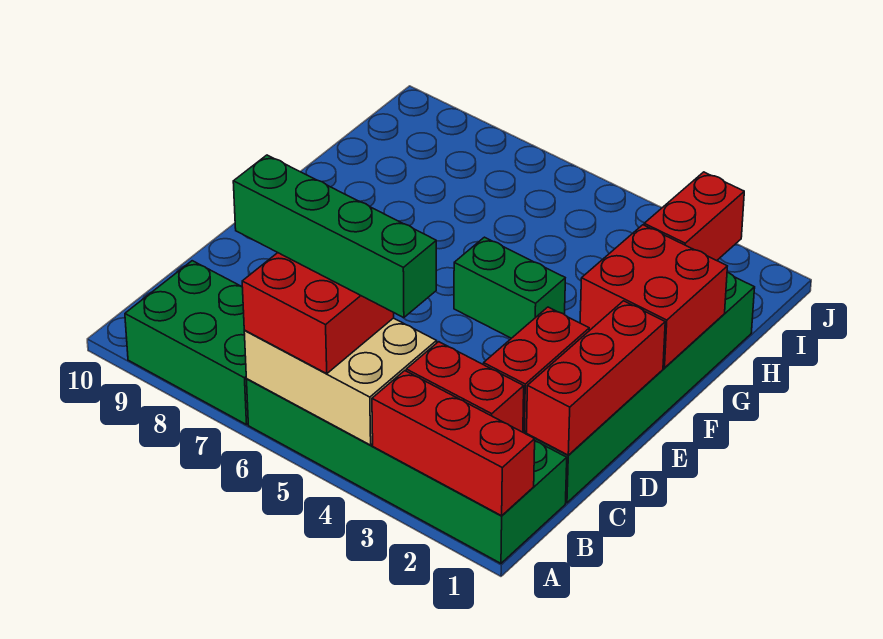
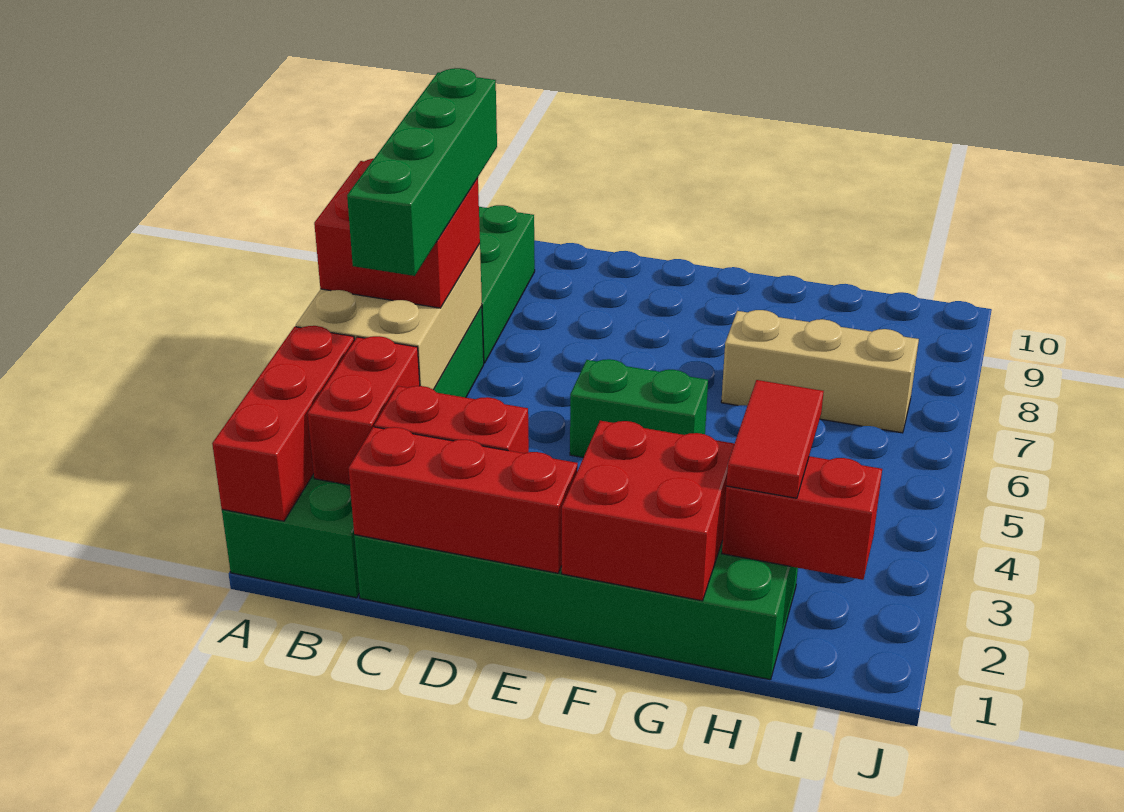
green brick F4:F5 level 1 -> green brick E5:F5 level 1
none -> tan brick G7:I7 level 1
none -> red tile H2:H3 level 3

